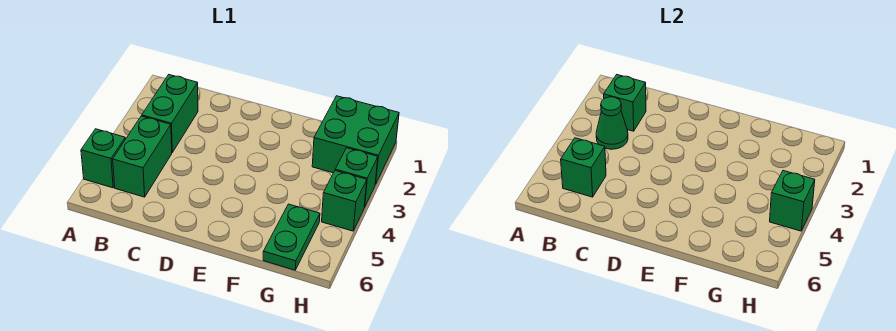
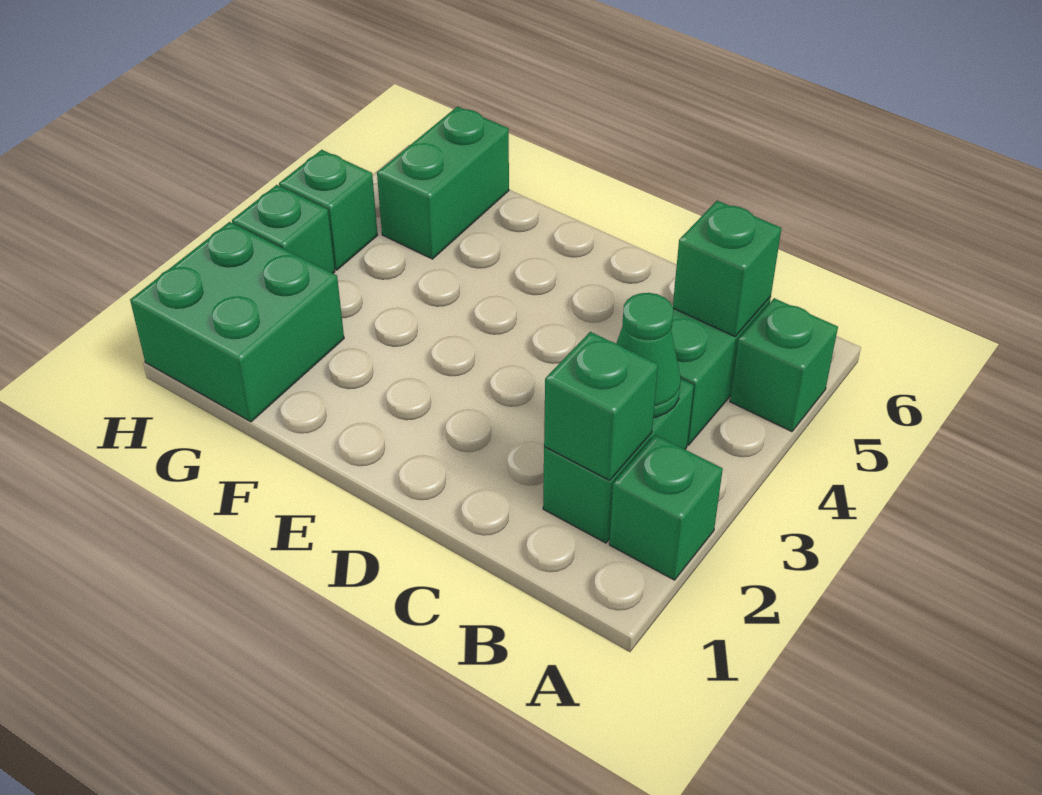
green plate G5:G6 level 1 -> green brick G5:G6 level 1
green brick H4 level 2 -> green brick A2 level 1

